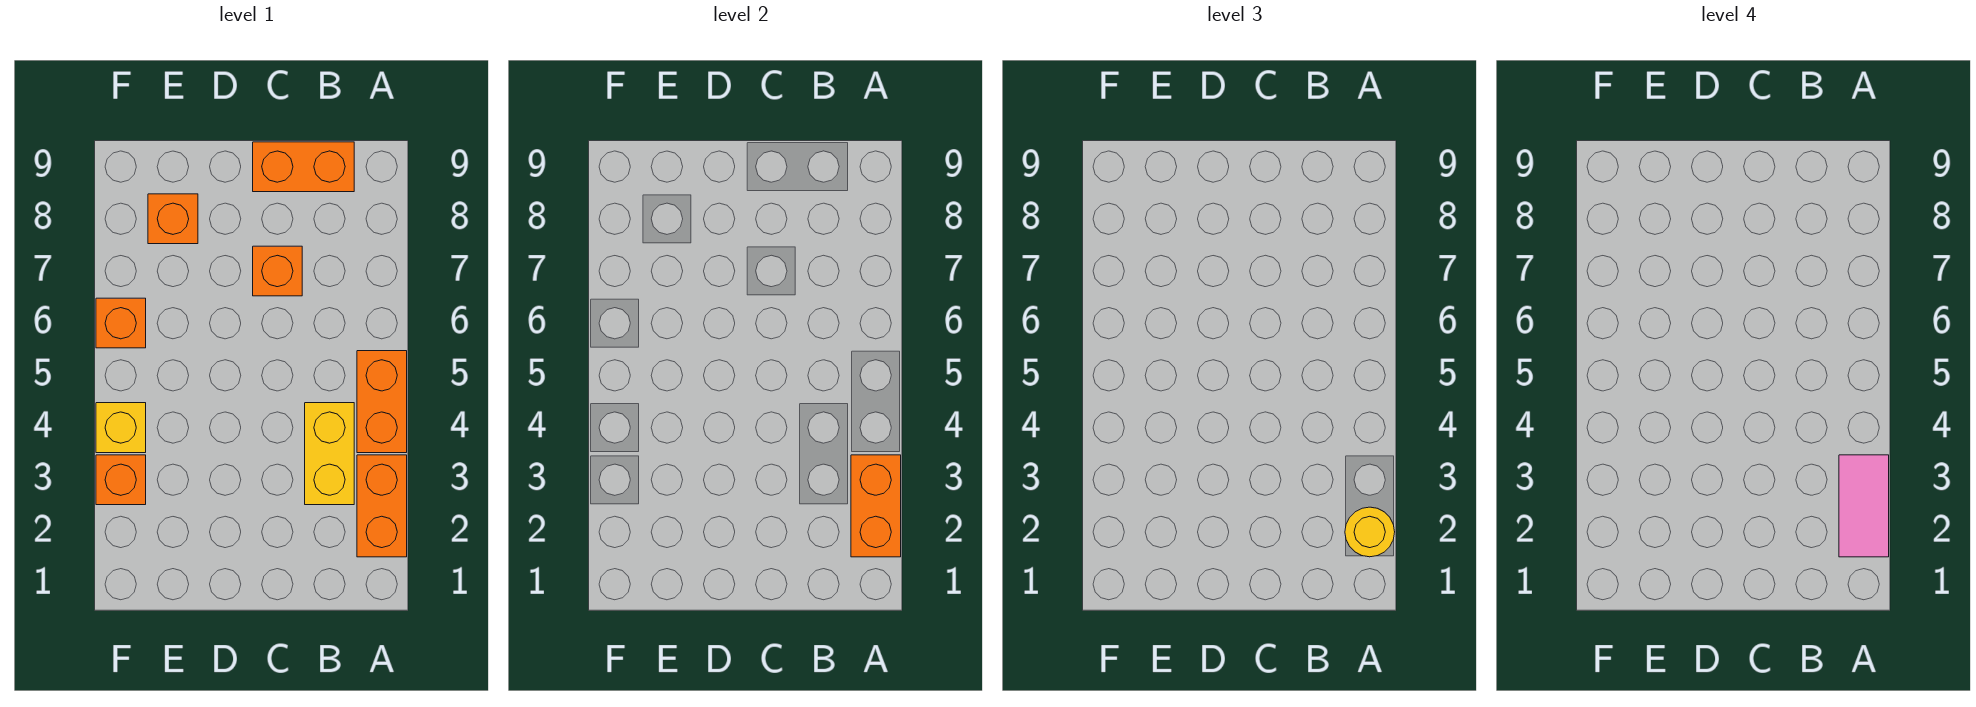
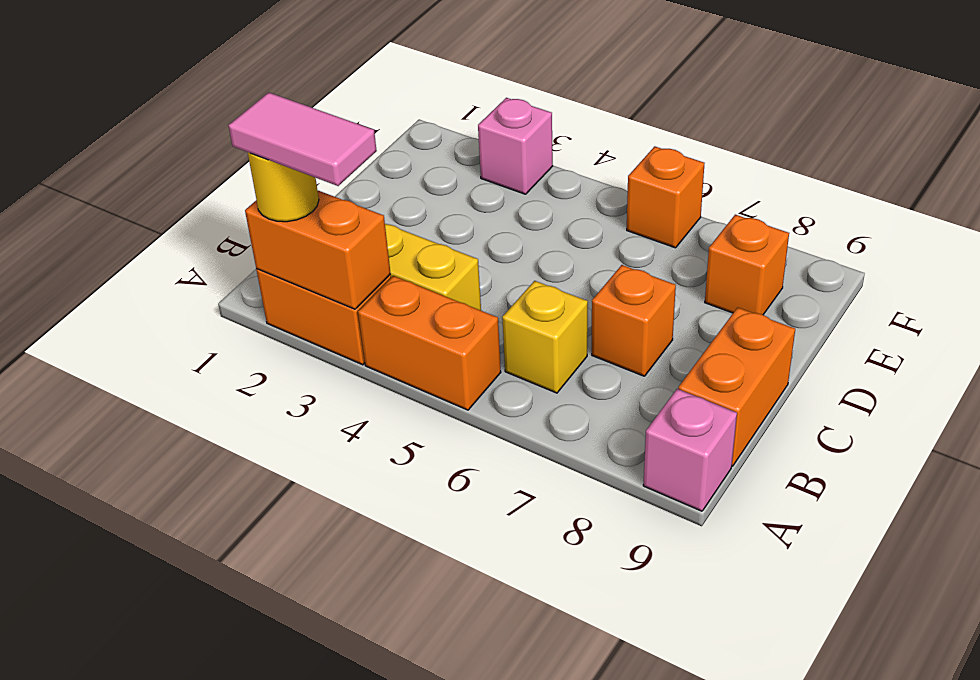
none -> pink brick A9 level 1
orange brick F3 level 1 -> pink brick F3 level 1
yellow brick F4 level 1 -> yellow brick B6 level 1

